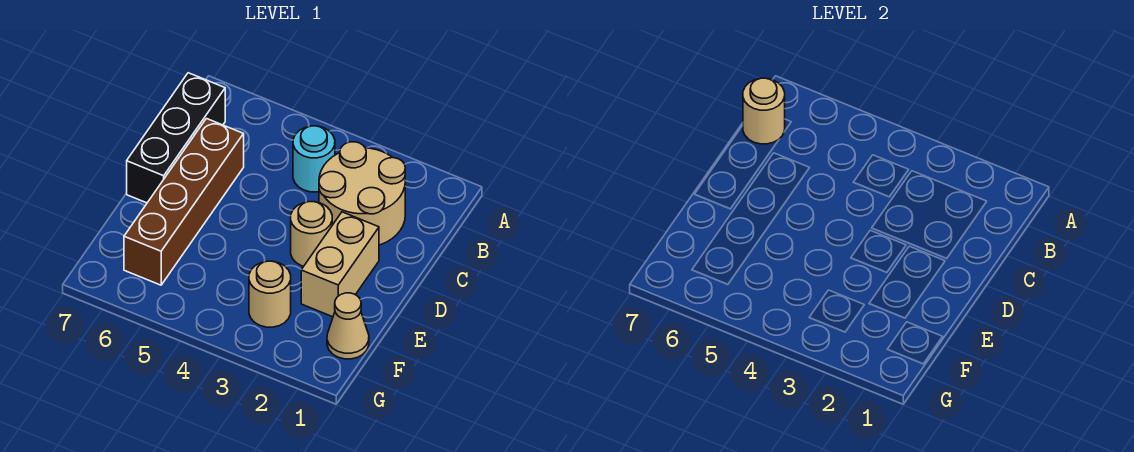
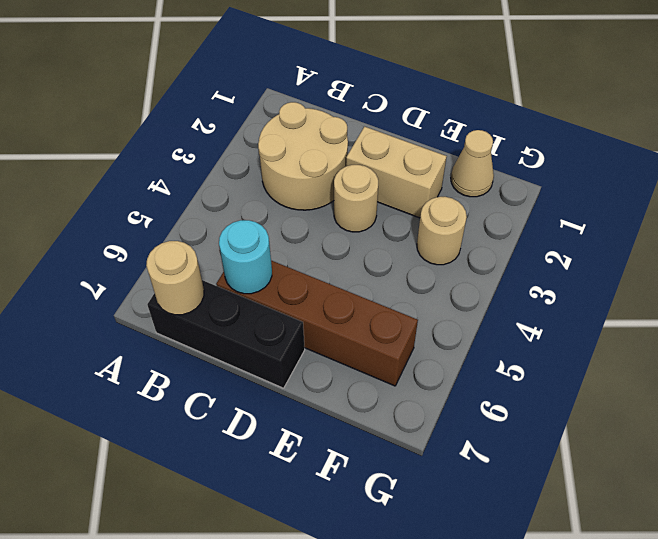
cyan round brick B4 level 1 -> cyan round brick C6 level 2

